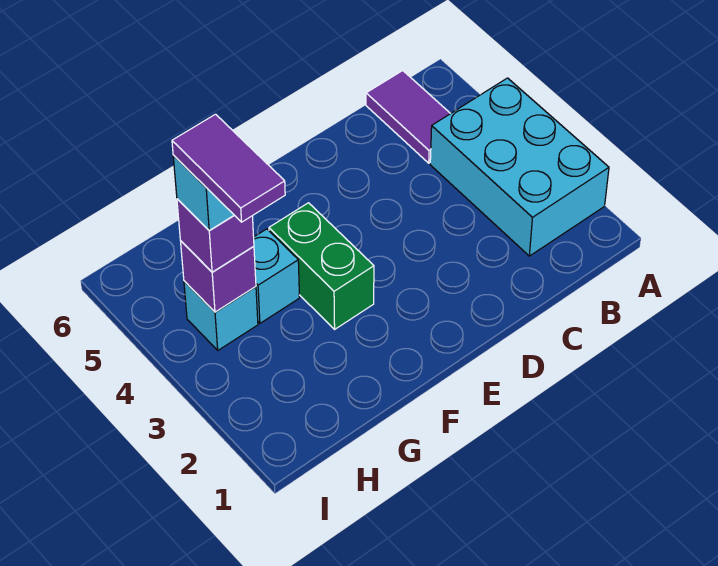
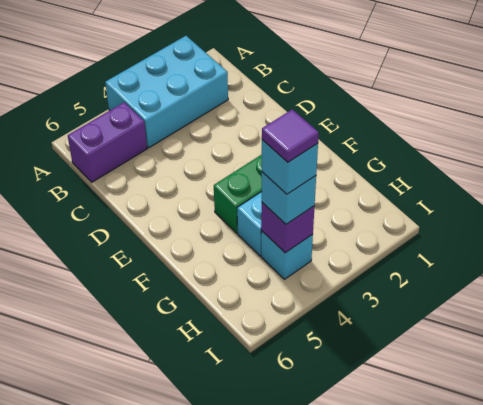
purple tile B5:B6 level 1 -> purple brick B5:B6 level 1
purple tile H3:H4 level 5 -> purple tile H4 level 5
purple brick H4 level 3 -> cyan brick H4 level 3

